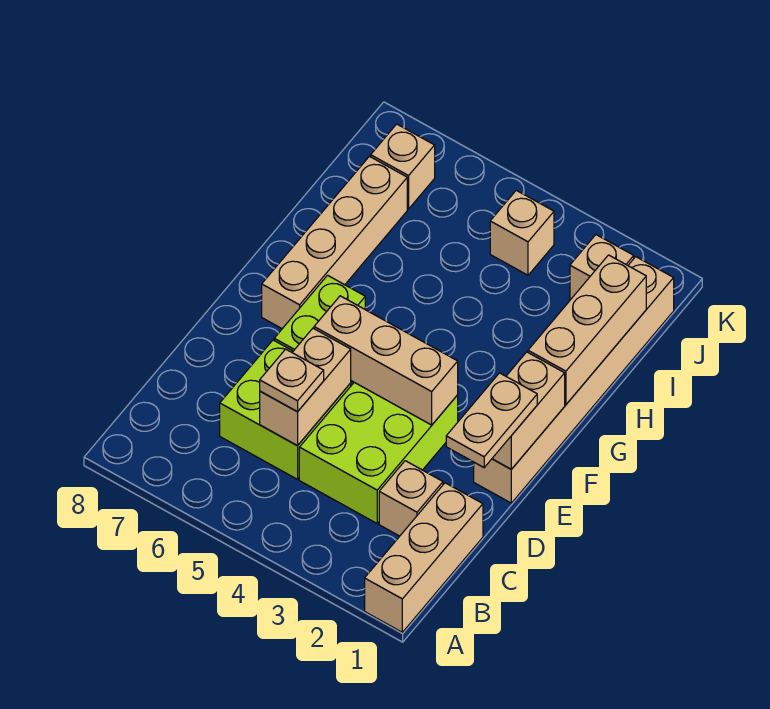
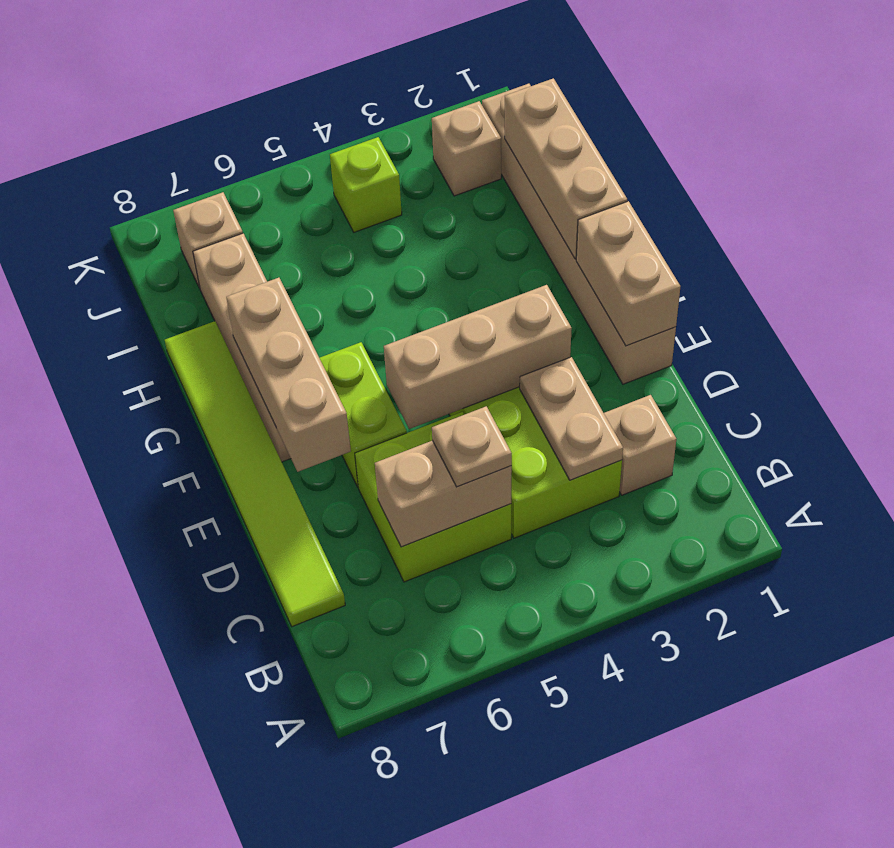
tan brick A1:C1 level 1 -> tan brick E7:G7 level 2
tan brick C5:D5 level 2 -> tan brick C5:C6 level 2
none -> lime tile C8:H8 level 1
tan plate D1:E1 level 3 -> tan plate C3:D3 level 2
tan brick J4 level 1 -> lime brick J4 level 1

